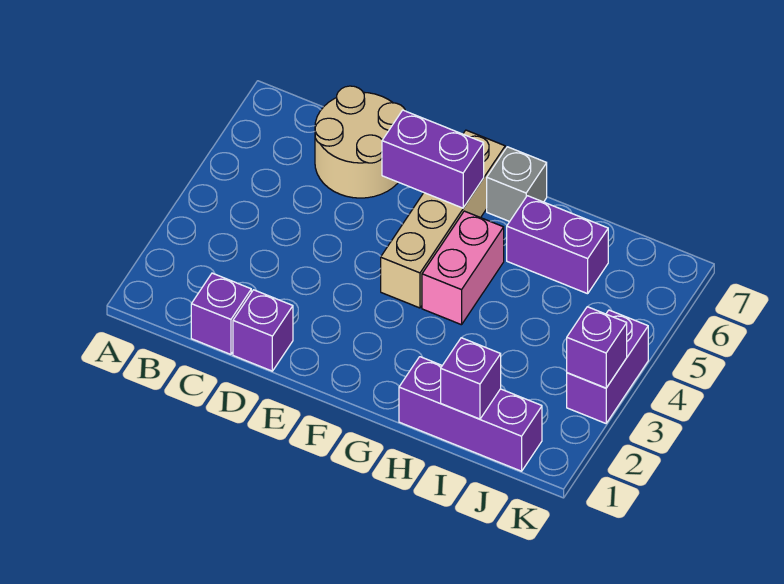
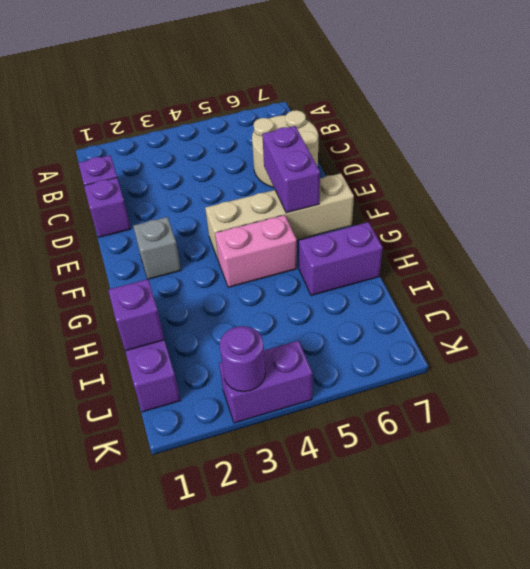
grey brick G7 level 1 -> grey brick F2 level 1
purple brick H6:I6 level 1 -> purple brick H6:H7 level 1
purple brick K3 level 2 -> purple round brick K3 level 2

